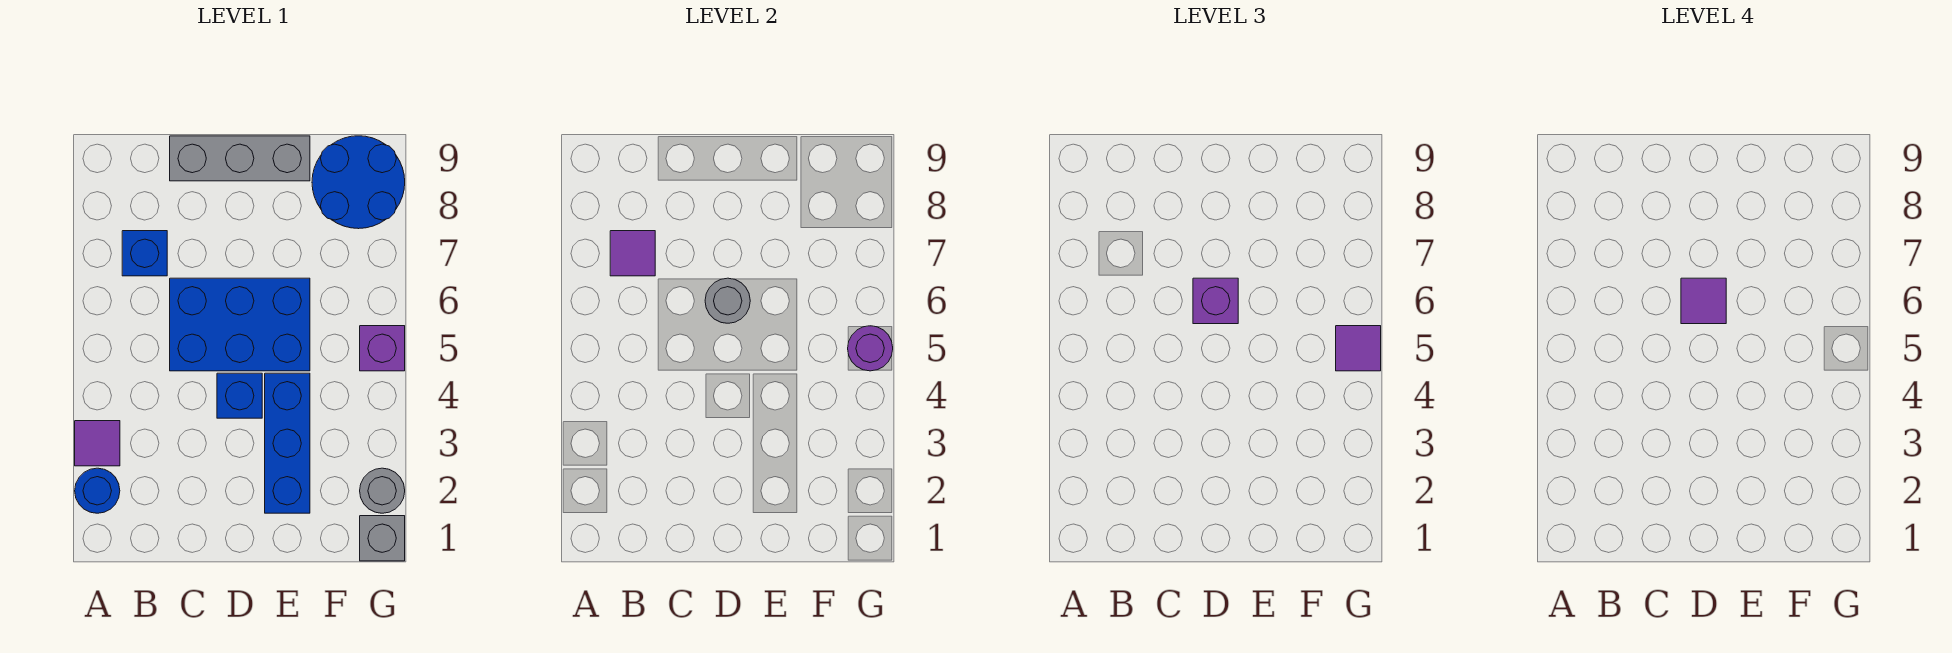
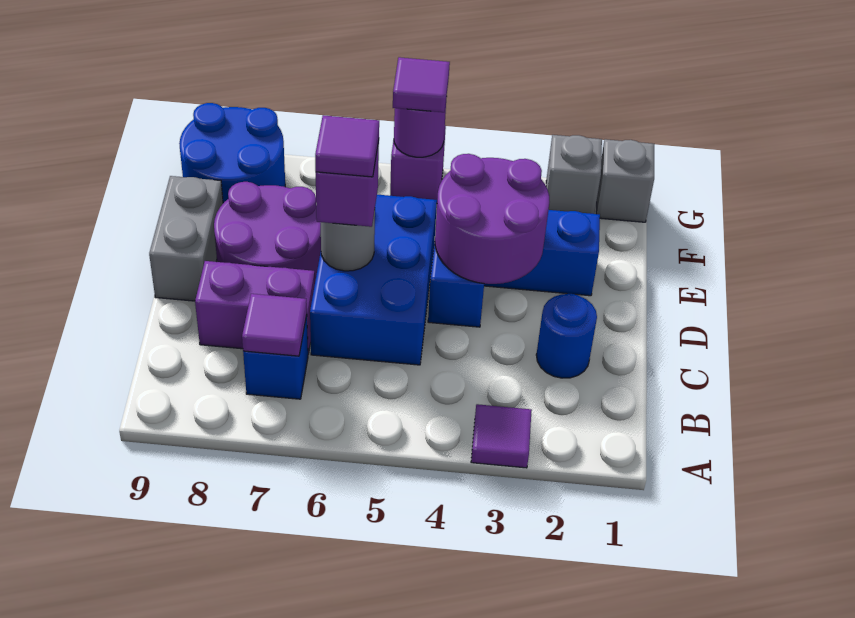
blue round brick A2 level 1 -> blue round brick C2 level 1
none -> purple brick C7:C8 level 1
grey brick C9:E9 level 1 -> grey brick D9:E9 level 1
none -> purple round brick D3:E4 level 2
none -> purple round brick D7:E8 level 1
grey round brick G2 level 1 -> grey brick G2 level 1

